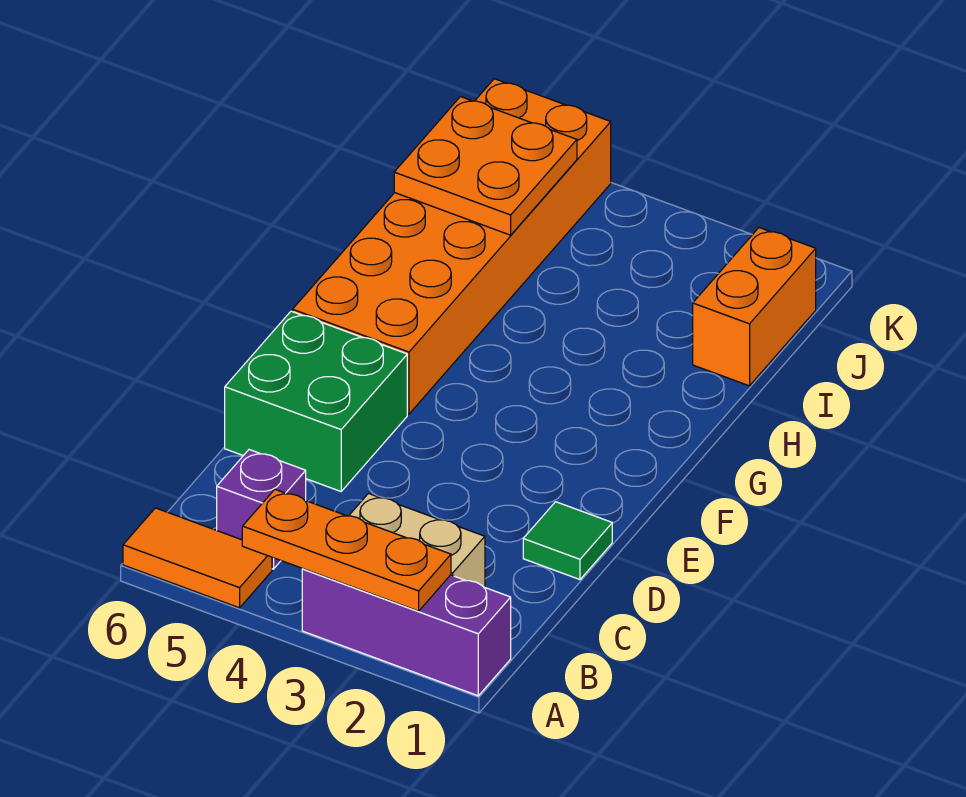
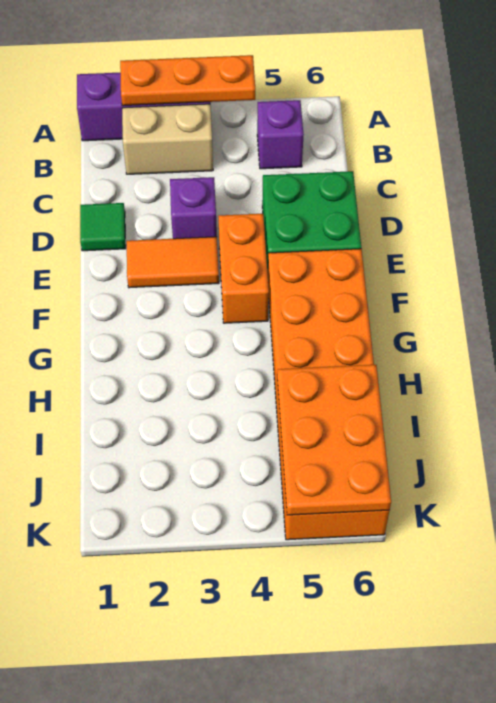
orange tile A5:A6 level 1 -> orange tile E2:E3 level 1
none -> purple brick D3 level 1
orange brick I1:J1 level 1 -> orange brick E4:F4 level 1
orange plate I5:J6 level 2 -> orange plate I5:K6 level 2

